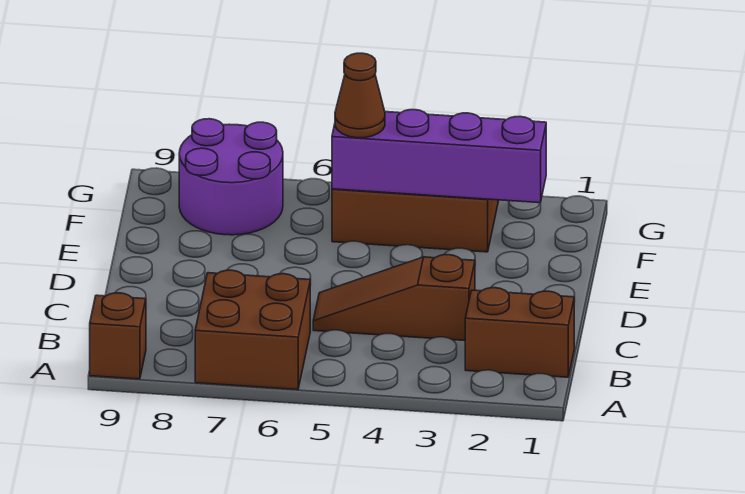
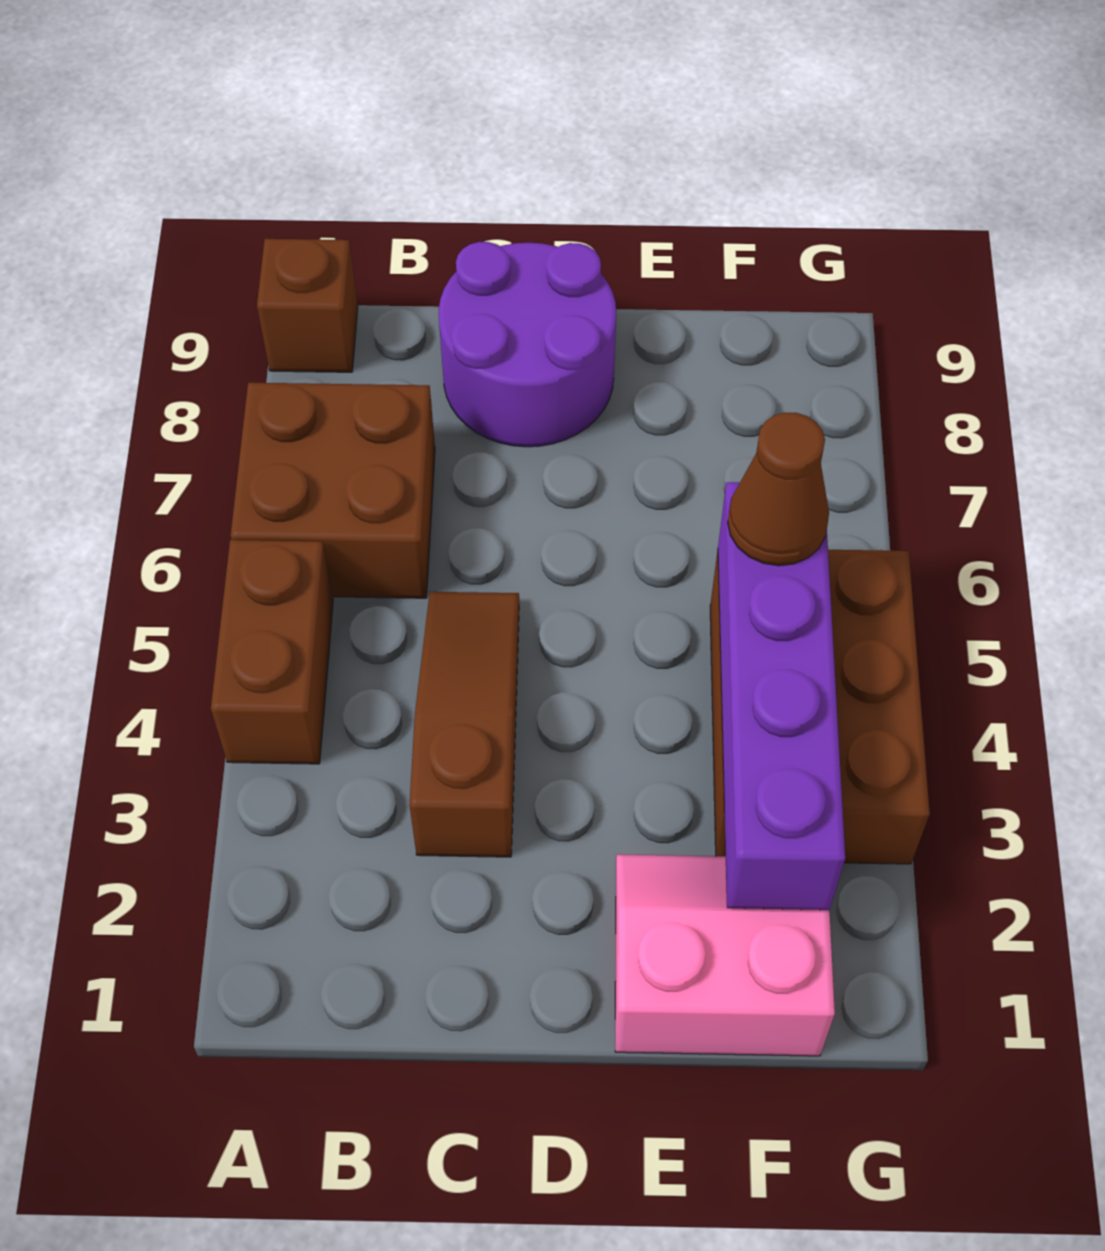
brown brick B1:B2 level 1 -> brown brick A4:A5 level 1
none -> pink slope E1:F2 level 1 top 1
purple round brick F7:G8 level 1 -> purple round brick C8:D9 level 1

